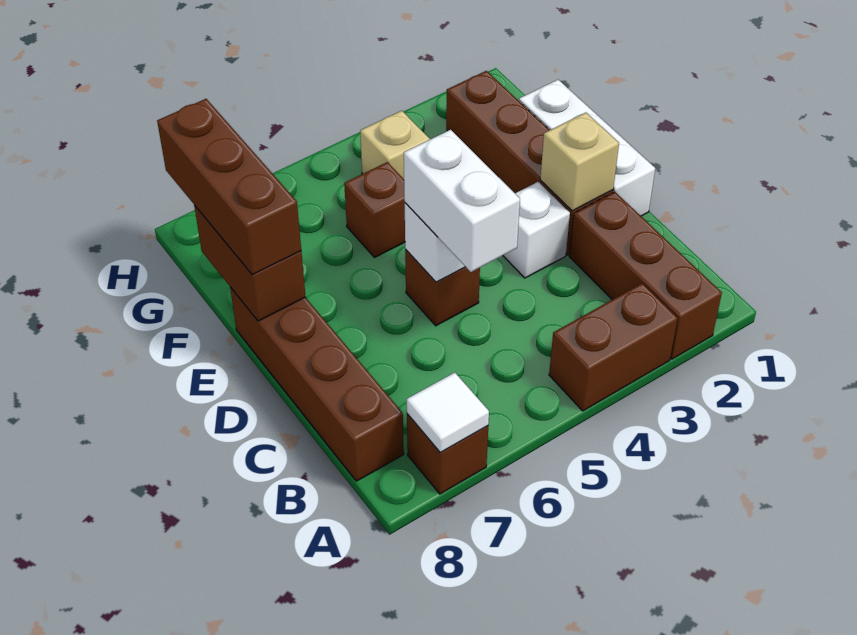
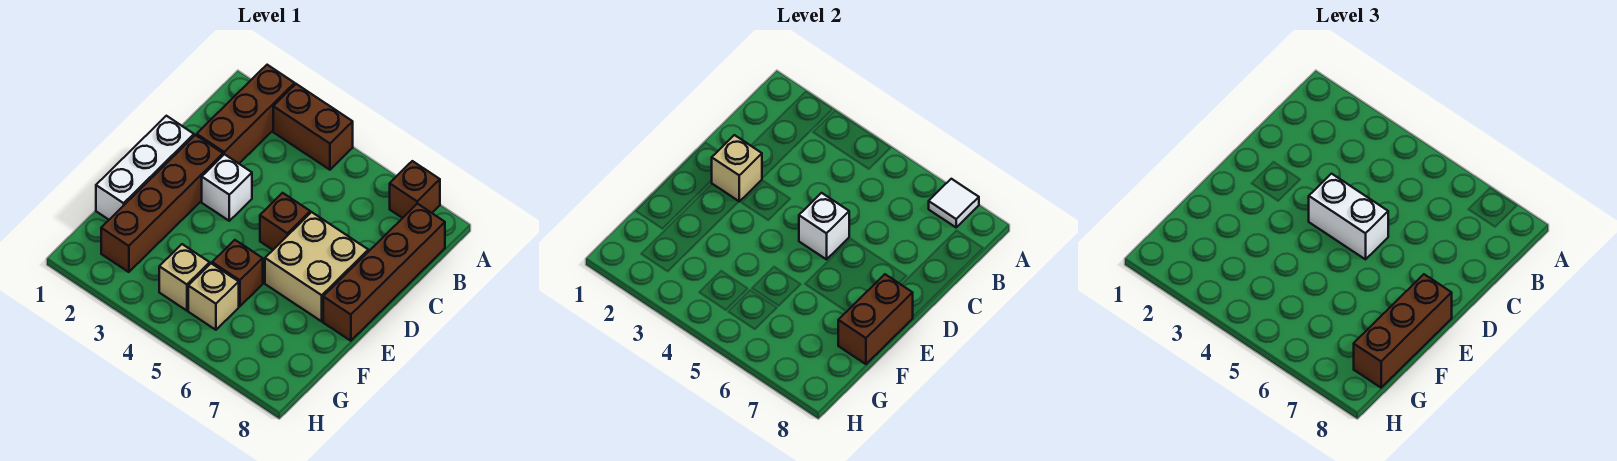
white brick C5:D5 level 3 -> white brick D4:D5 level 3
none -> tan brick D6:E7 level 1
none -> tan brick G5 level 1

